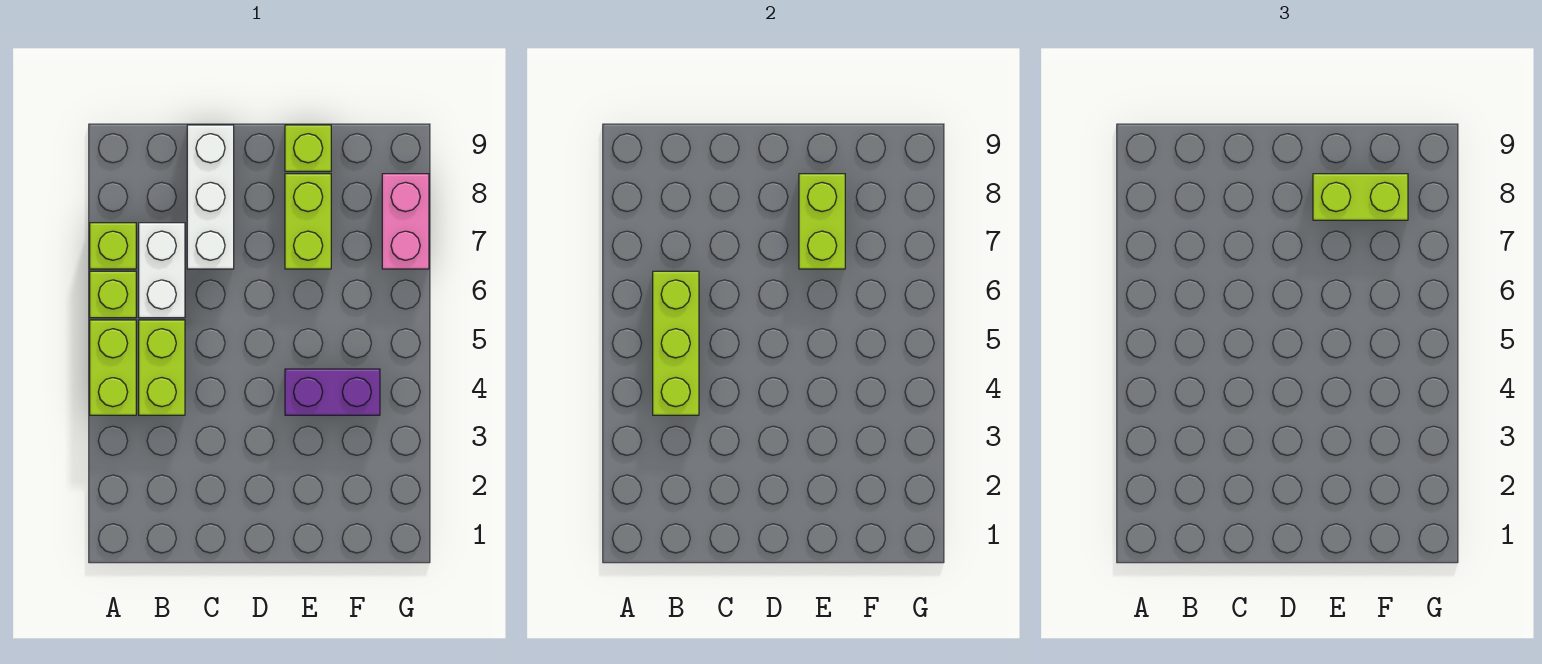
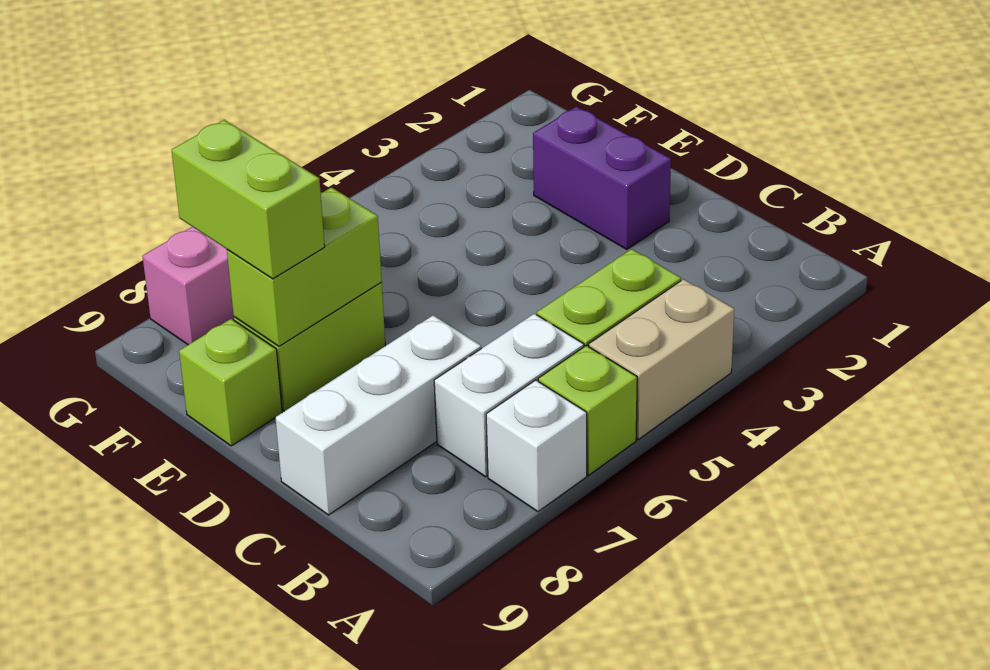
lime brick A4:A5 level 1 -> tan brick A4:A5 level 1
lime brick A7 level 1 -> white brick A7 level 1
lime brick B4:B6 level 2 -> none
purple brick E4:F4 level 1 -> purple brick D2:E2 level 1

